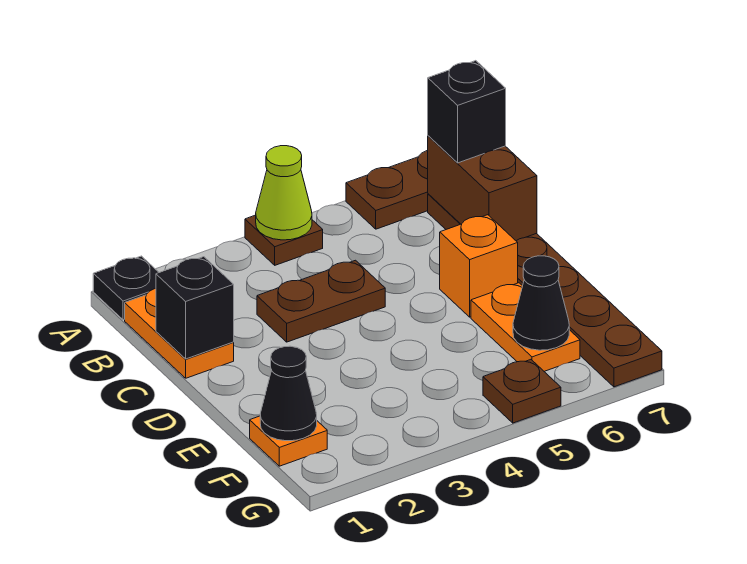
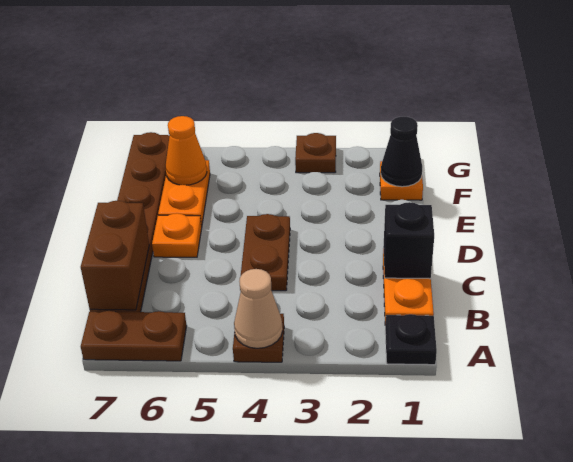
lime cone A4 level 2 -> tan cone A4 level 2
black brick B7 level 3 -> none
brown plate C3:C4 level 1 -> brown plate C4:D4 level 1
orange brick D6 level 1 -> orange plate D6 level 1
black cone F6 level 2 -> orange cone F6 level 2
brown plate G5 level 1 -> brown plate G3 level 1

